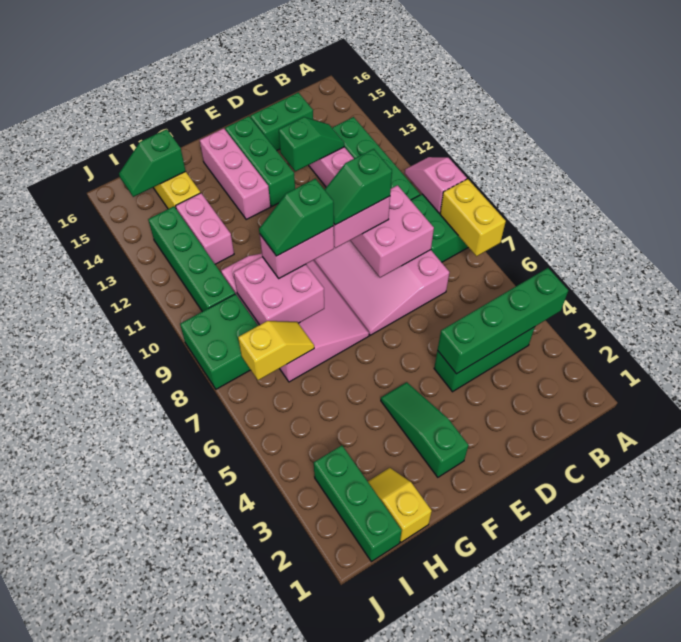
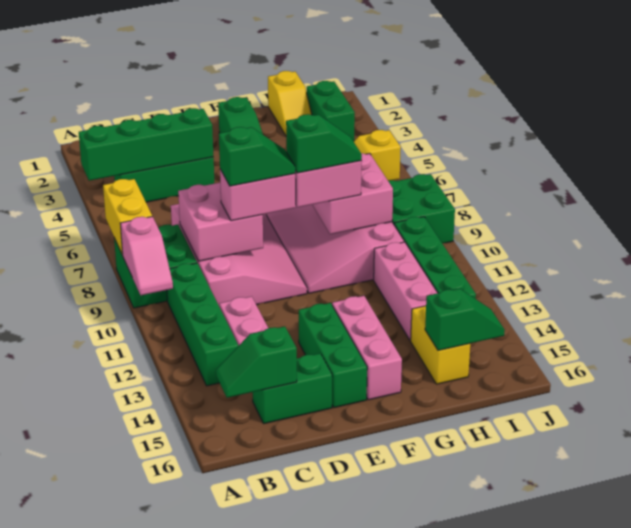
green slope C13:D13 level 2 top D -> green slope B15:C15 level 2 top C
pink brick H12:H13 level 1 -> pink brick H11:H13 level 1
green brick I1:I3 level 1 -> green brick I2:I3 level 1

